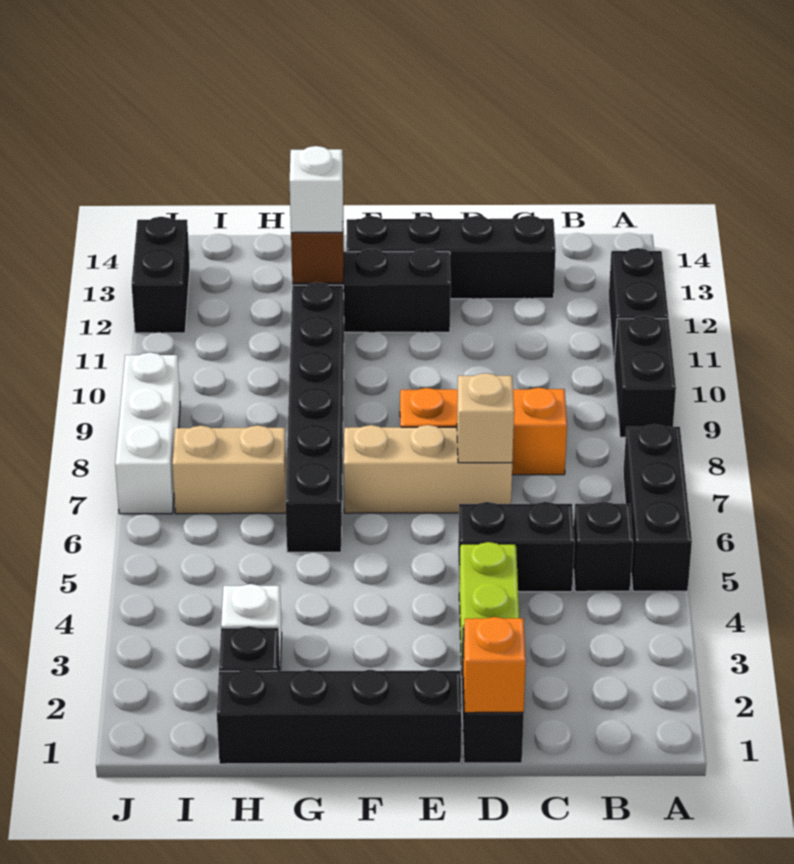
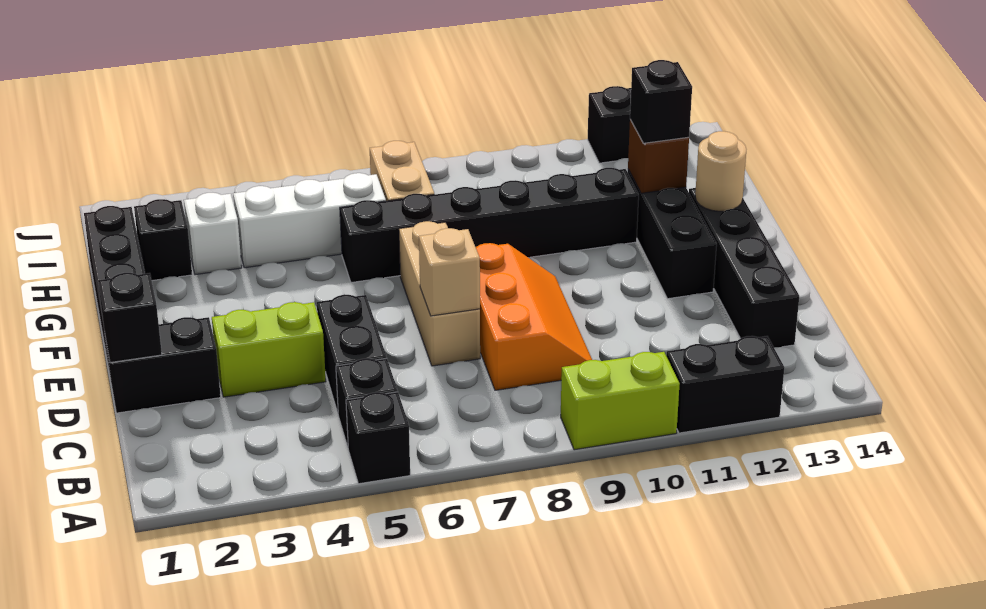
black brick A5:A7 level 1 -> black brick A5 level 1
black brick A9:A10 level 1 -> lime brick A9:A10 level 1
orange brick D1 level 2 -> black brick D1 level 2
none -> tan round brick F13 level 2
white brick G12 level 3 -> black brick G12 level 3
white brick J7:J9 level 1 -> white brick H4:H6 level 1

